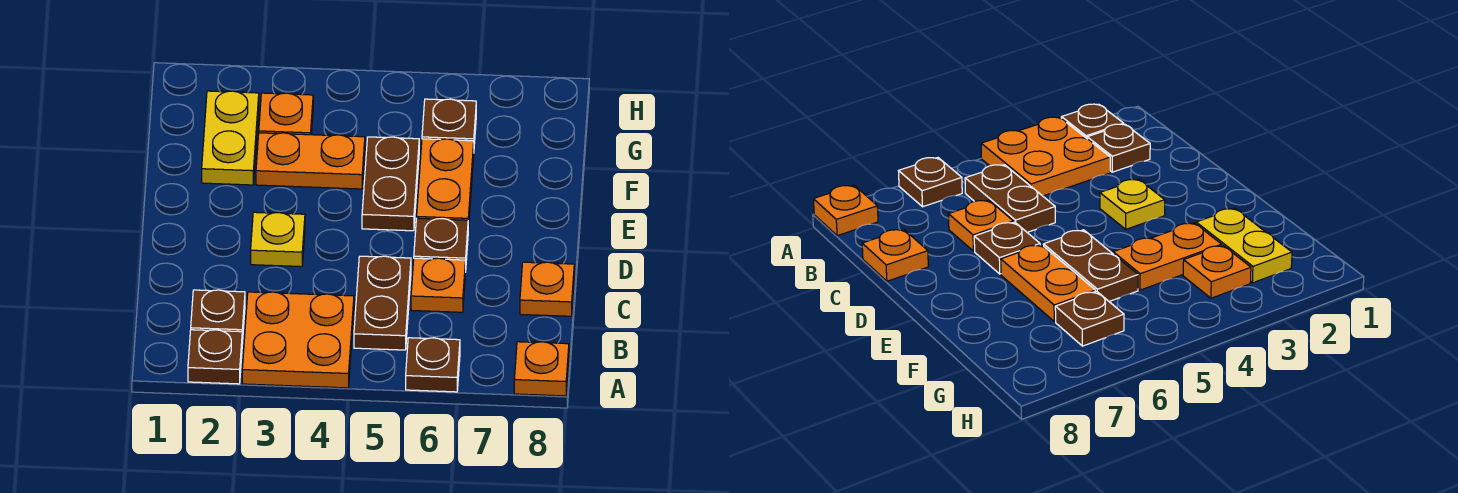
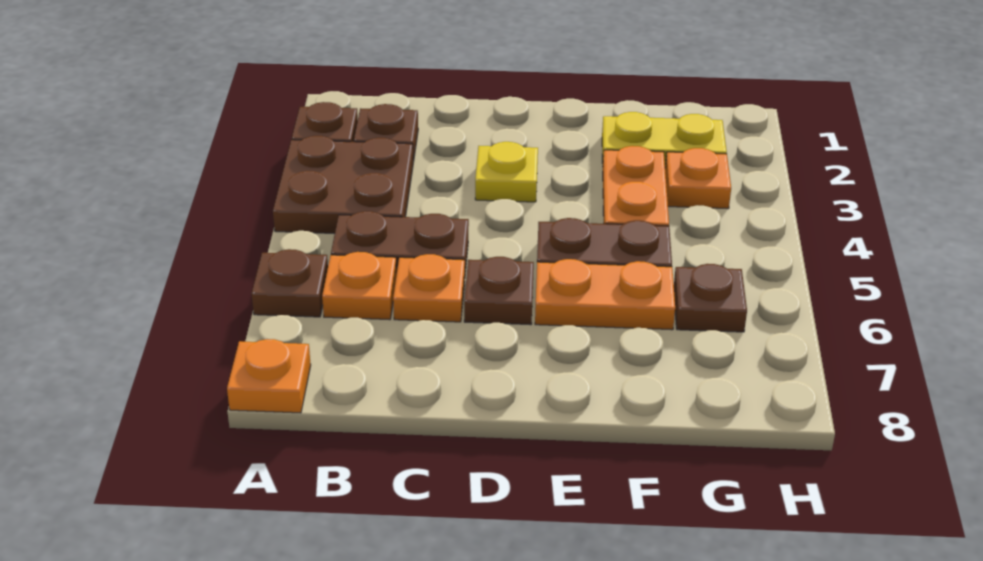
orange plate A3:B4 level 1 -> brown plate A3:B4 level 1
orange plate C8 level 1 -> orange plate B6 level 1

